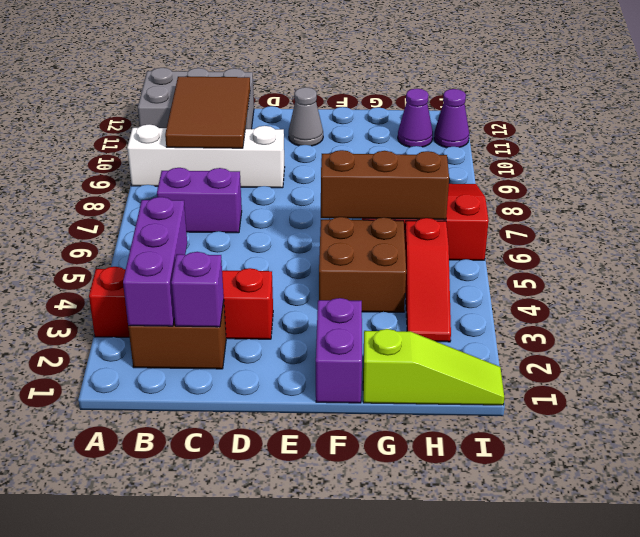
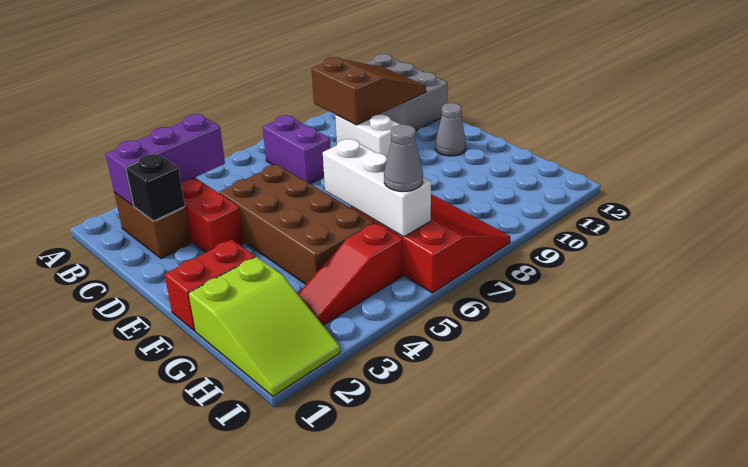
white brick A9:D9 level 1 -> white brick C9:D9 level 1
brown tile B9:C11 level 2 -> brown slope B9:C11 level 2 top 9
purple brick C2 level 2 -> black brick C2 level 2
purple brick F1:F2 level 1 -> red brick F1:F2 level 1
brown brick F4:G5 level 1 -> brown brick D4:G5 level 1
brown brick F6:H6 level 2 -> white brick F6:H6 level 2
lime slope G1:I1 level 1 top G -> lime slope G1:I2 level 1 top G
none -> grey cone H6 level 3
purple cone H11 level 1 -> none
purple cone I11 level 1 -> none

